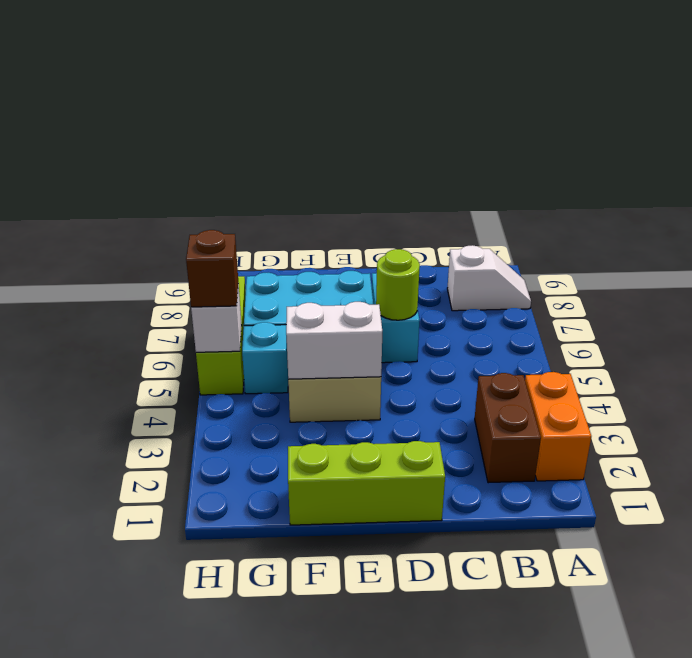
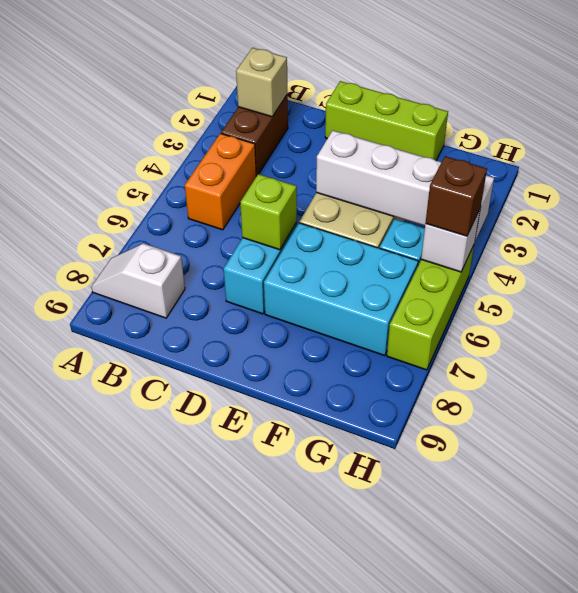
orange brick A2:A3 level 1 -> orange brick B4:B5 level 1
none -> tan brick B2 level 2
lime round brick D6 level 2 -> lime brick D6 level 2
white brick E4:F4 level 2 -> white brick E4:H4 level 2

